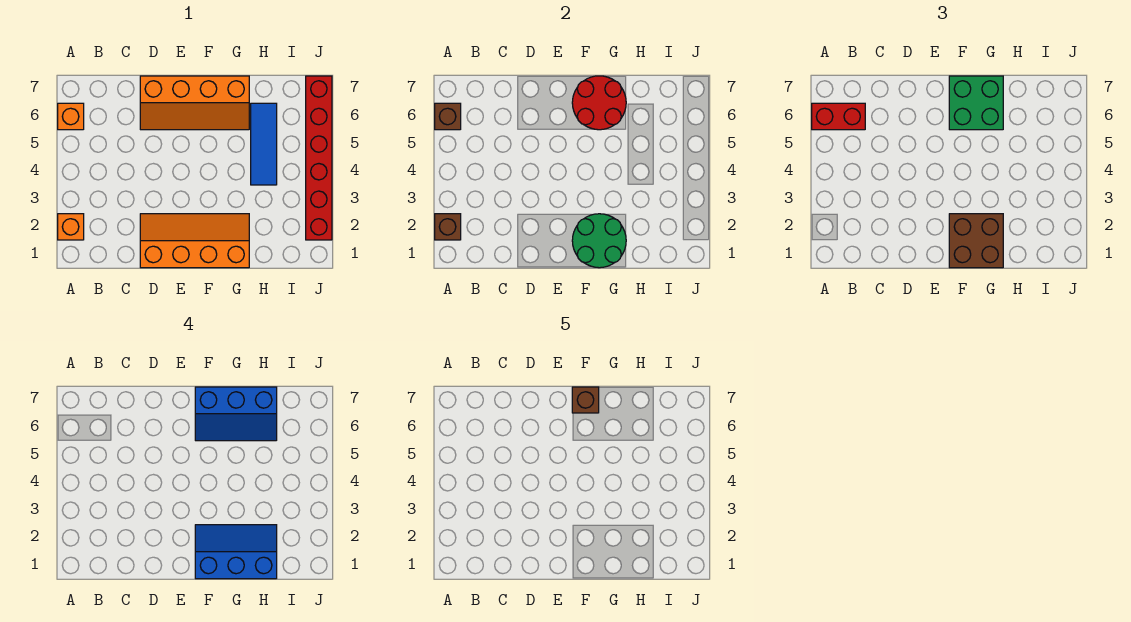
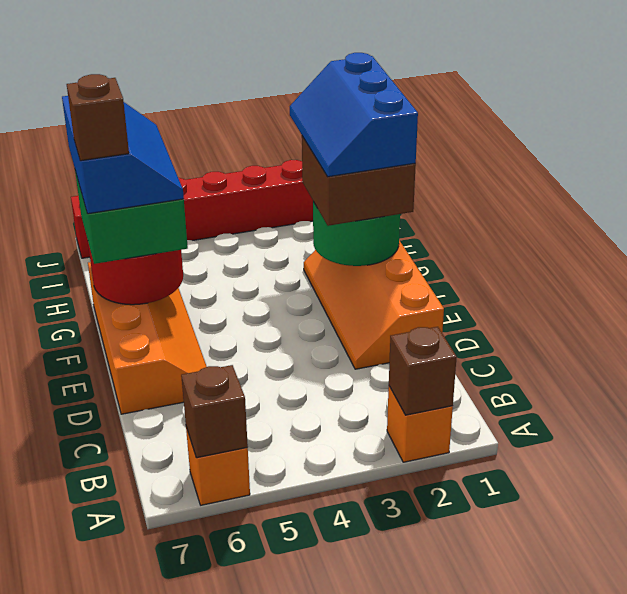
red brick A6:B6 level 3 -> none
blue tile H4:H6 level 1 -> none

